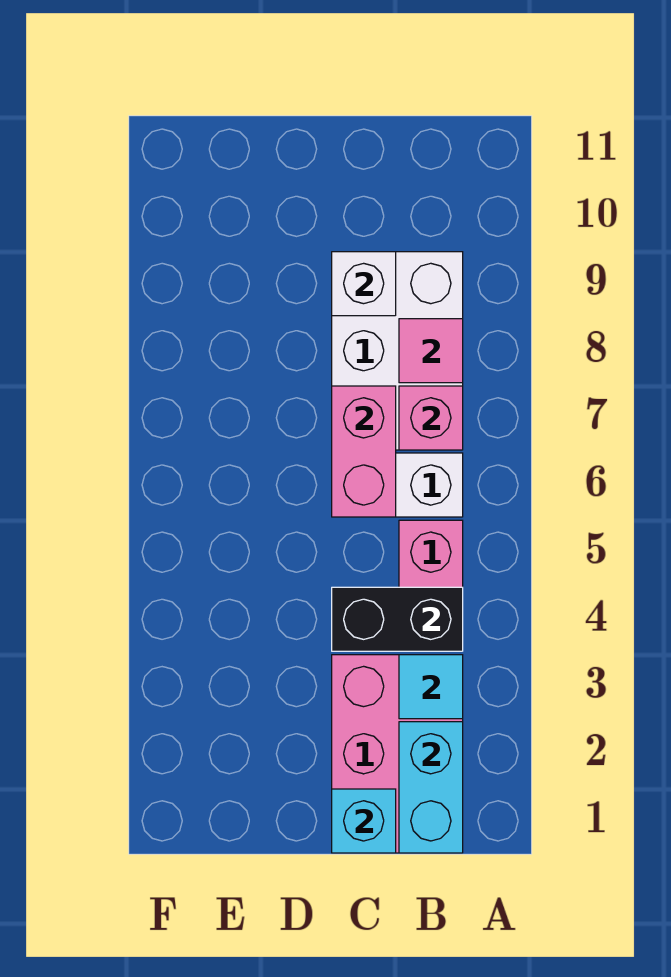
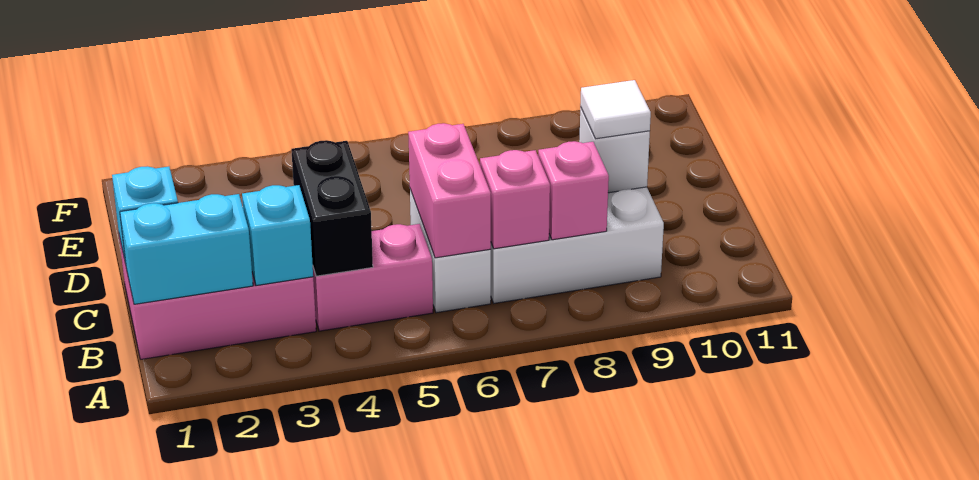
cyan tile B3 level 2 -> cyan brick B3 level 2
pink tile B8 level 2 -> pink brick B8 level 2
pink brick C6:C7 level 2 -> pink brick B6:C6 level 2
none -> white tile C9 level 3

